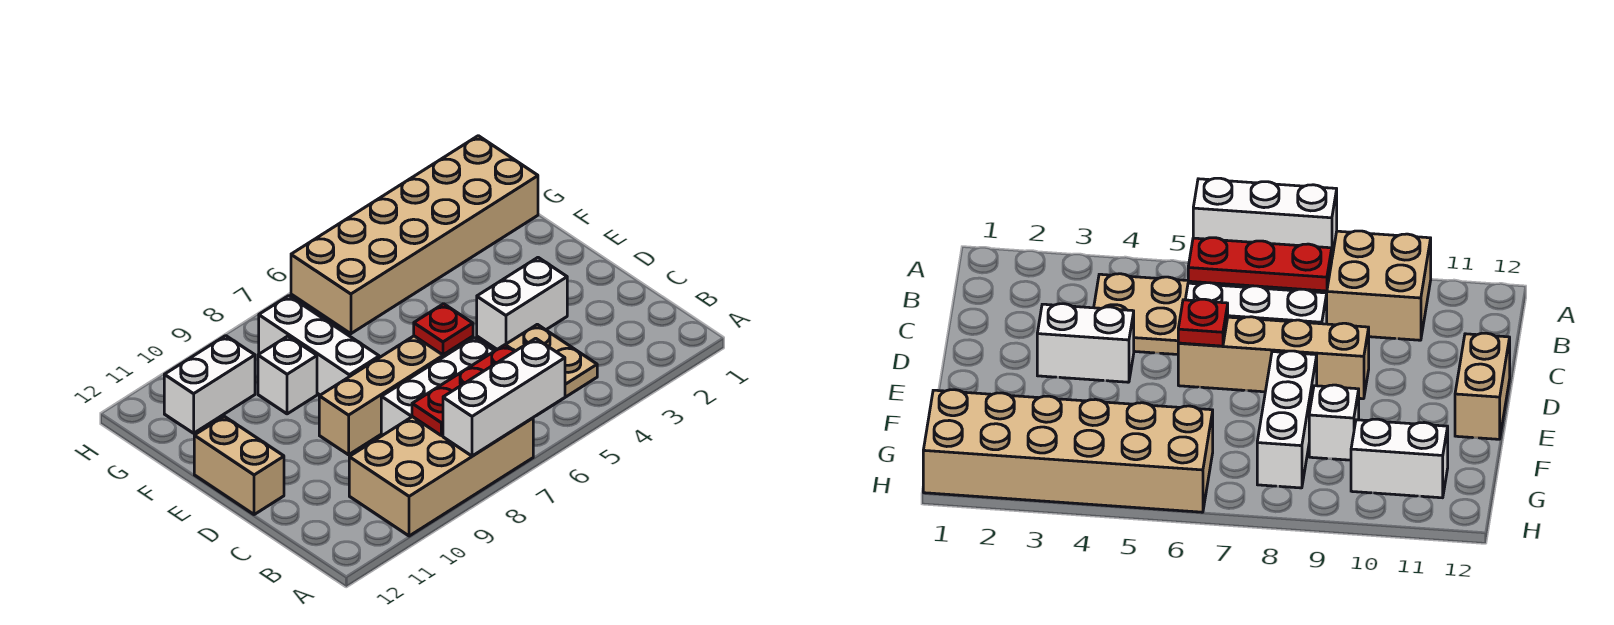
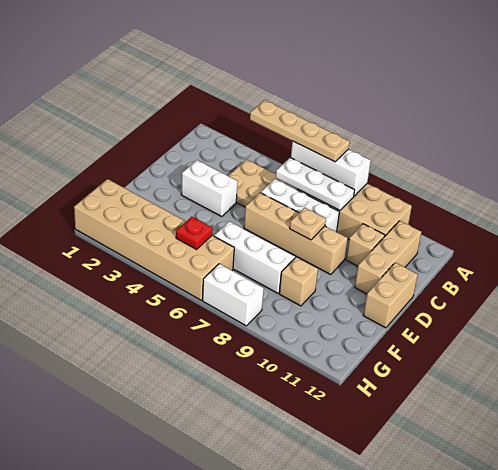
none -> tan plate A4:A7 level 3
red plate B6:B8 level 2 -> white plate B6:B8 level 2
none -> tan brick B11:D11 level 1
none -> tan brick C10 level 1
red plate D6 level 2 -> red plate G5 level 2
none -> tan plate D8 level 2
white brick E8:G8 level 1 -> white brick F6:F8 level 1
white brick F9 level 1 -> tan brick F9 level 1
white brick G10:G11 level 1 -> white brick H7:H8 level 1

